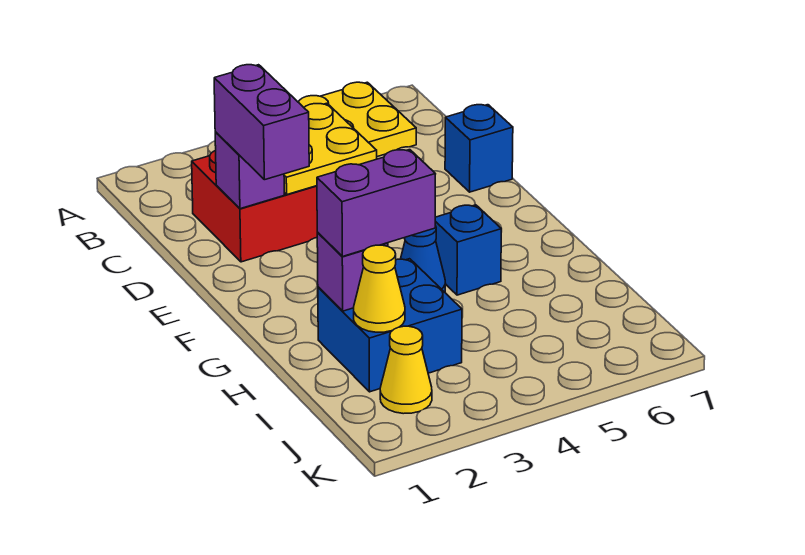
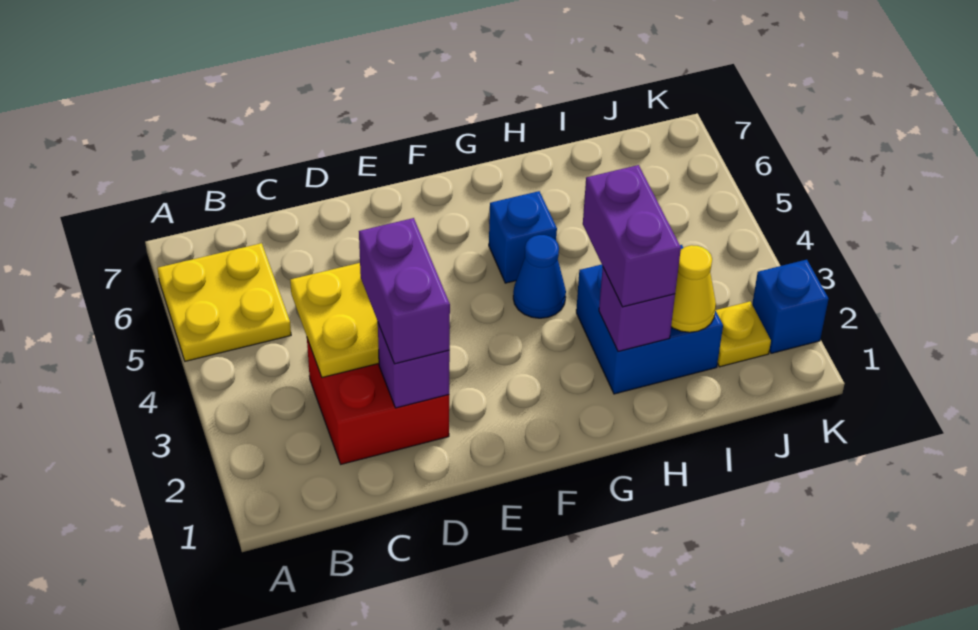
purple brick D2:E2 level 3 -> purple brick D2:D3 level 3
blue brick D7 level 1 -> blue brick K2 level 1
yellow cone J2 level 1 -> yellow plate J2 level 1

